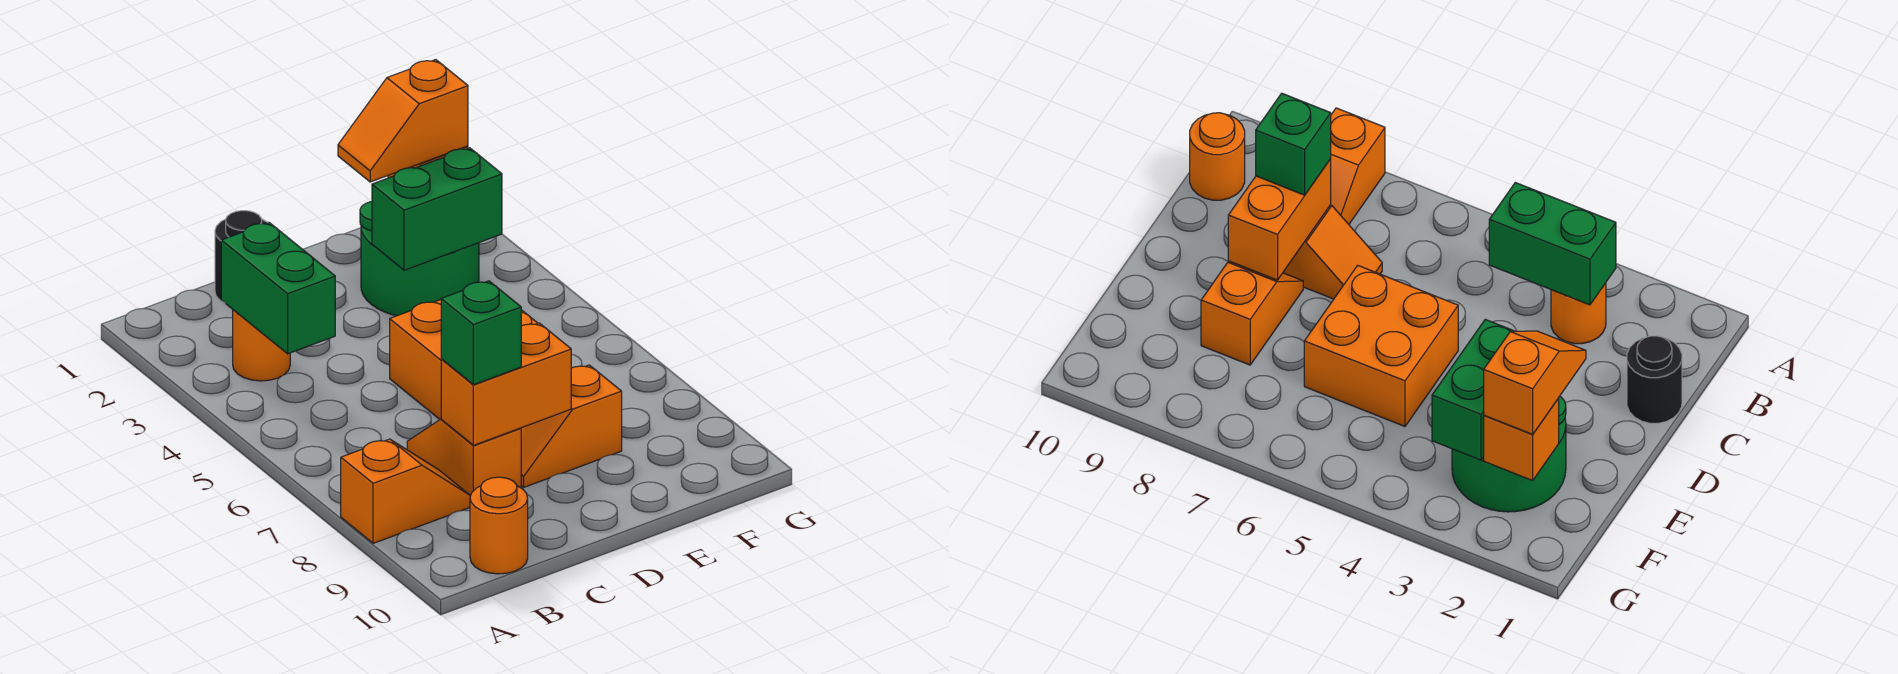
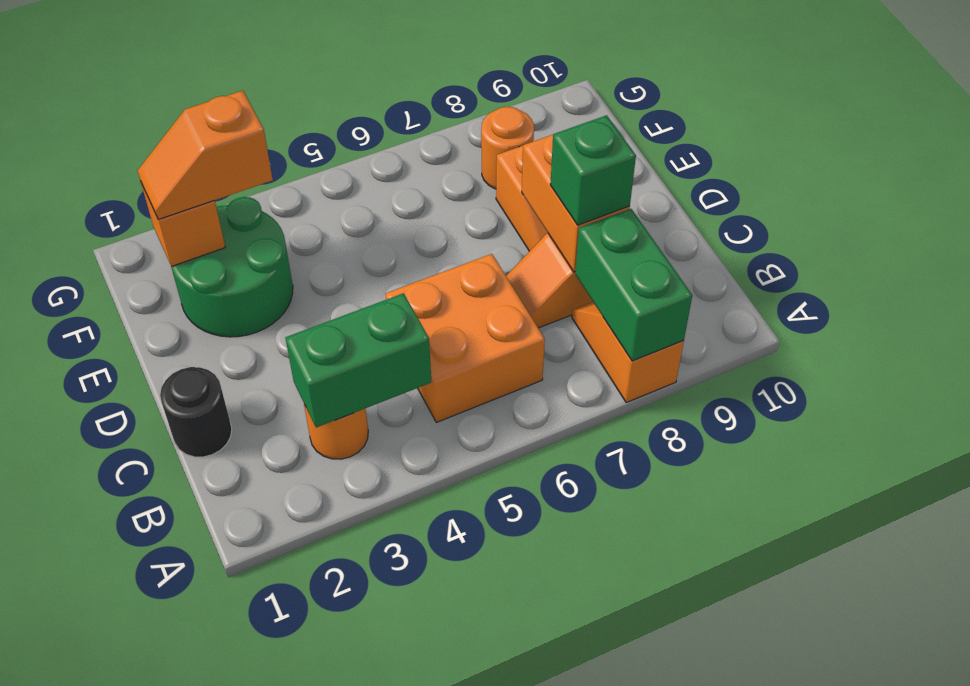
orange round brick B10 level 1 -> orange round brick F8 level 1
orange brick D5:E6 level 1 -> orange brick B5:C6 level 1
orange slope E2:F2 level 3 top F -> orange slope F2:F3 level 3 top 3
green brick E3:F3 level 2 -> green brick A8:B8 level 2

